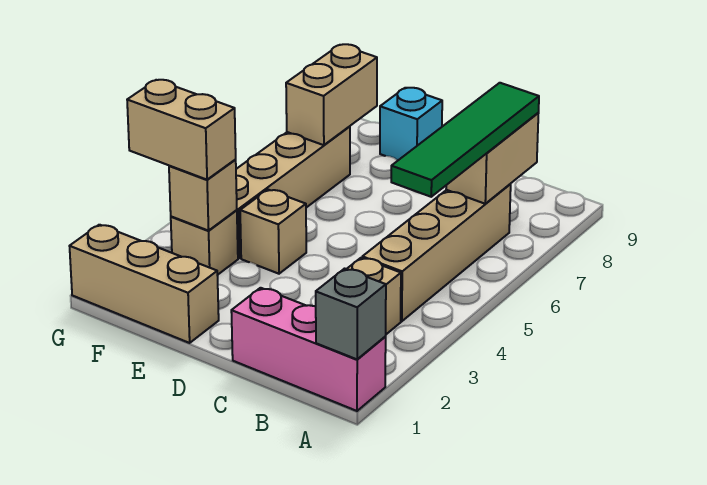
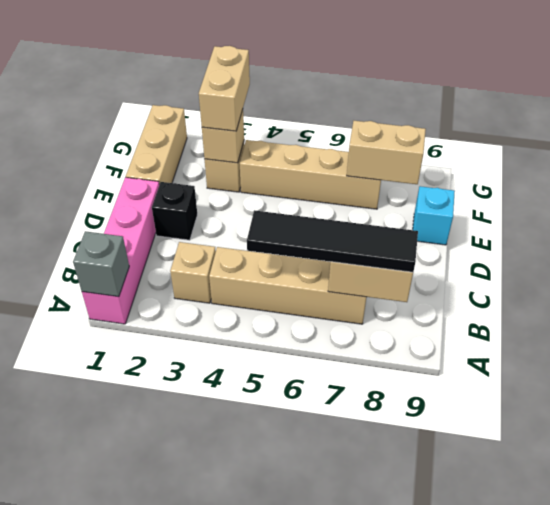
pink brick A1:C1 level 1 -> pink brick A1:D1 level 1
green tile B5:B8 level 3 -> black tile B5:B8 level 3
none -> black brick D2 level 1
tan brick E4 level 1 -> none

